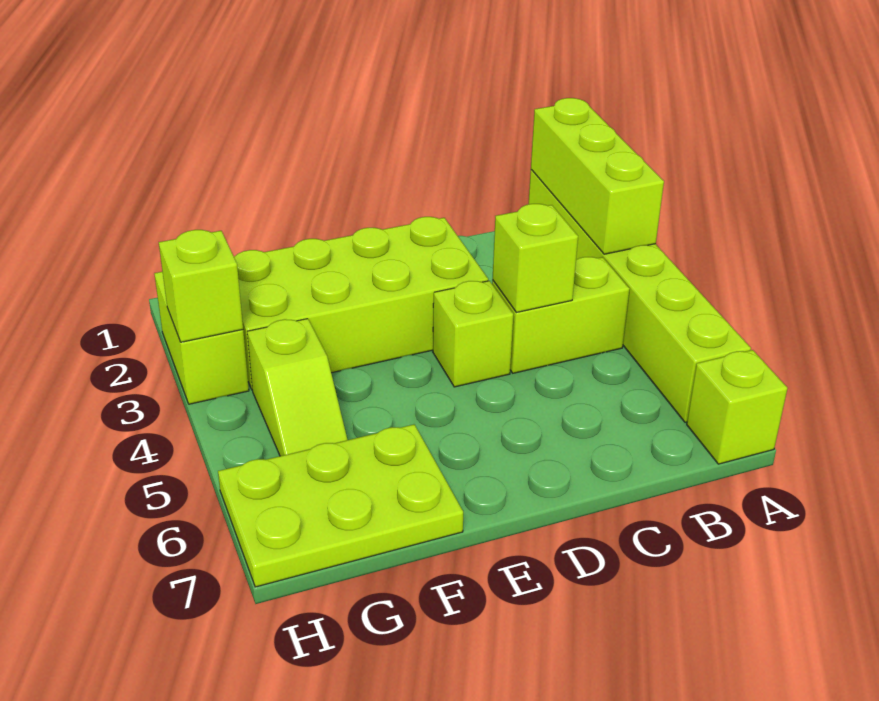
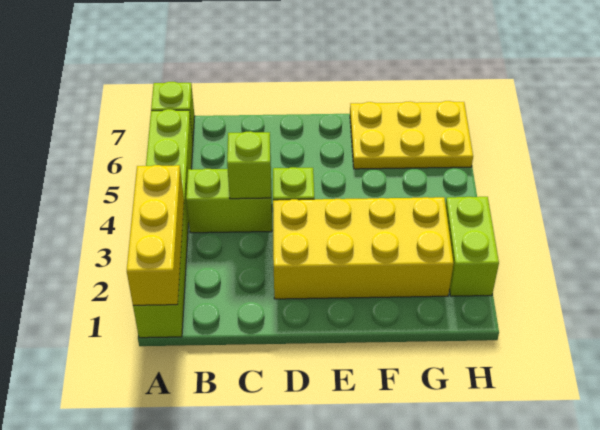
lime brick A1:A3 level 2 -> yellow brick A1:A3 level 2
lime brick D2:G3 level 1 -> yellow brick D2:G3 level 1
lime plate F6:H7 level 1 -> yellow plate F6:H7 level 1
lime slope G4:G5 level 1 top 4 -> none
lime brick H3 level 2 -> none

